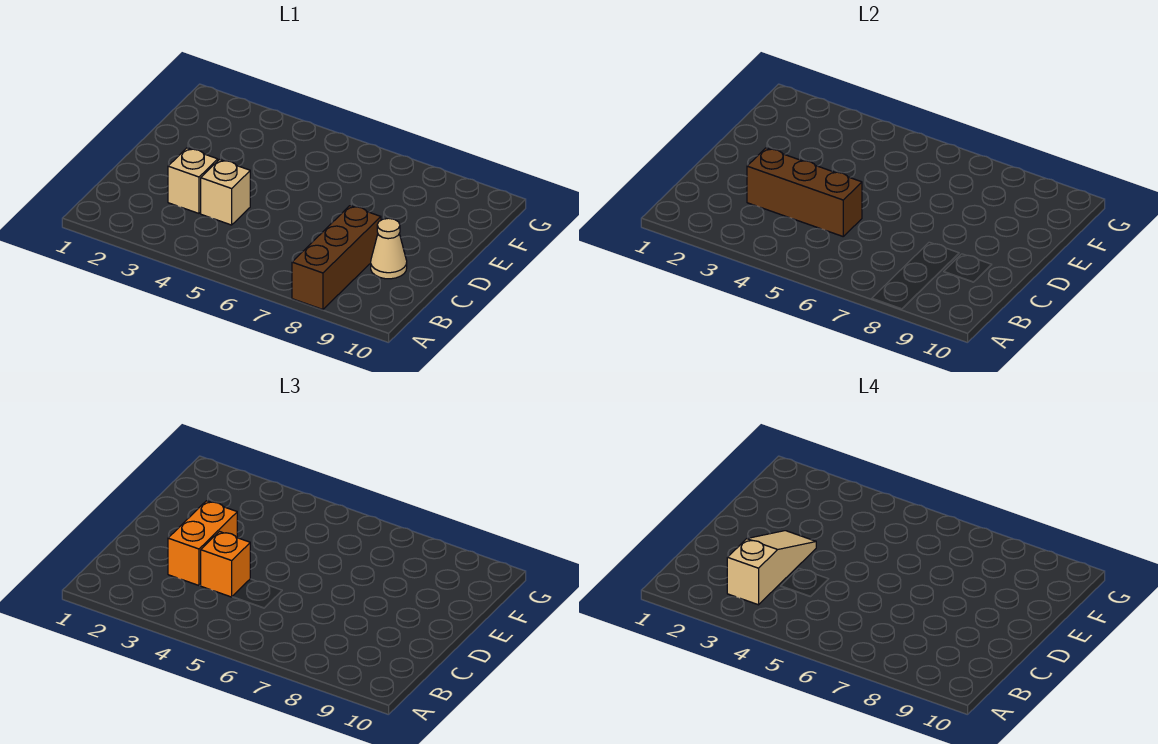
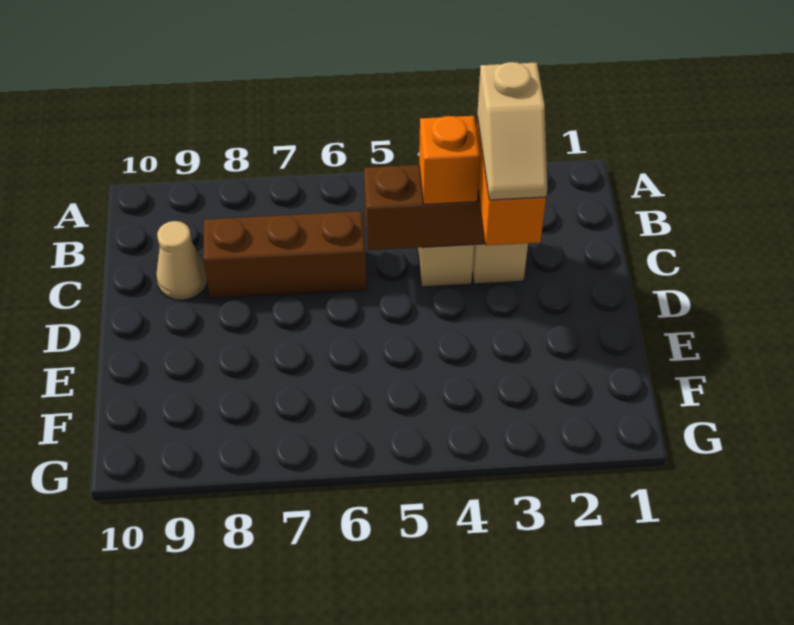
brown brick A8:C8 level 1 -> brown brick C6:C8 level 1
tan slope B3:D3 level 4 top B -> tan slope C3:D3 level 4 top C

